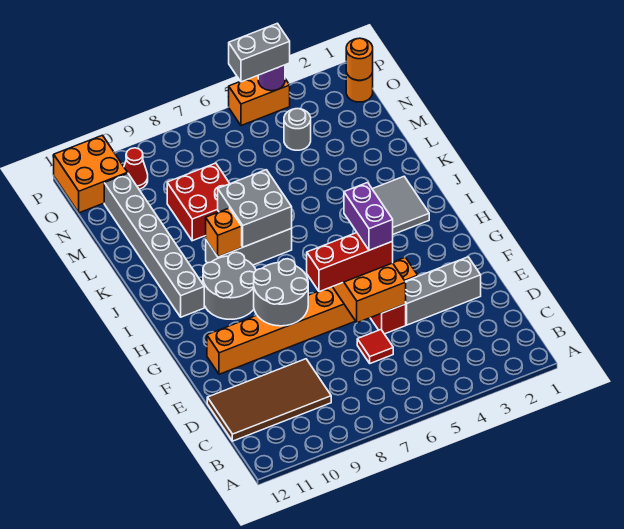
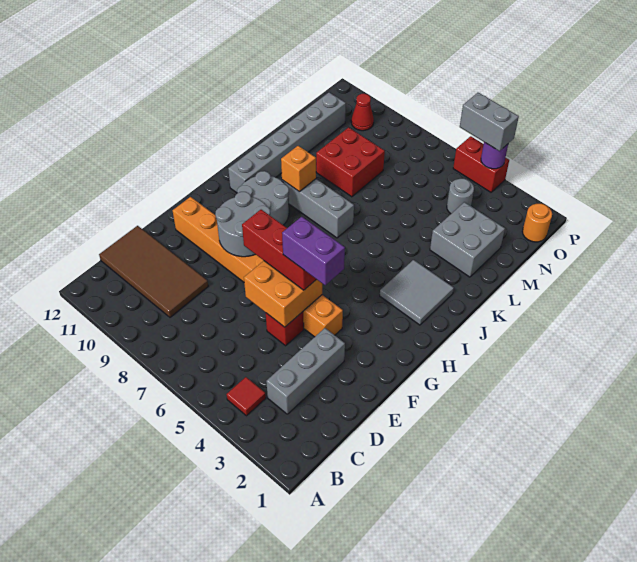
red tile D6 level 1 -> red tile B4 level 1
grey brick E2:E4 level 1 -> grey brick C3:E3 level 1
purple brick F5:G5 level 4 -> purple brick F4:F5 level 4
grey brick J7:K8 level 2 -> grey brick L2:M3 level 1
orange round brick O1 level 2 -> none
orange brick O11:P12 level 1 -> none
orange brick P4:P5 level 1 -> red brick P4:P5 level 1

